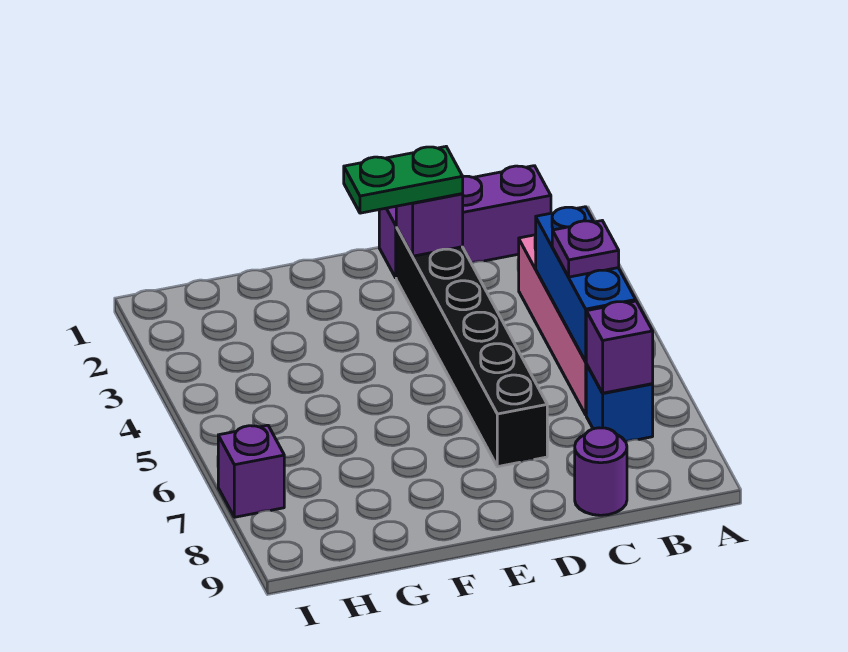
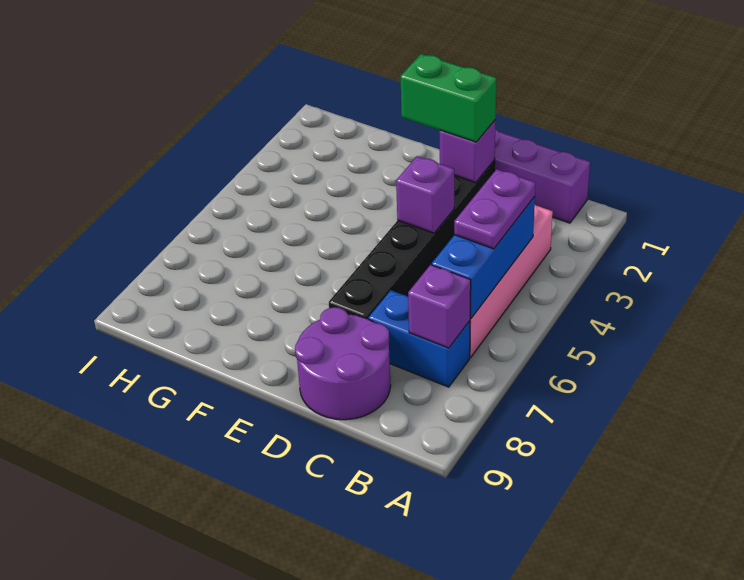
purple plate B5 level 3 -> purple plate B4:B5 level 3
blue brick B7 level 1 -> blue brick B7:C7 level 1
purple round brick C9 level 1 -> purple round brick C8:D9 level 1
green plate D2:E2 level 3 -> green brick D2:E2 level 3
purple brick I7 level 1 -> purple brick D4 level 2

